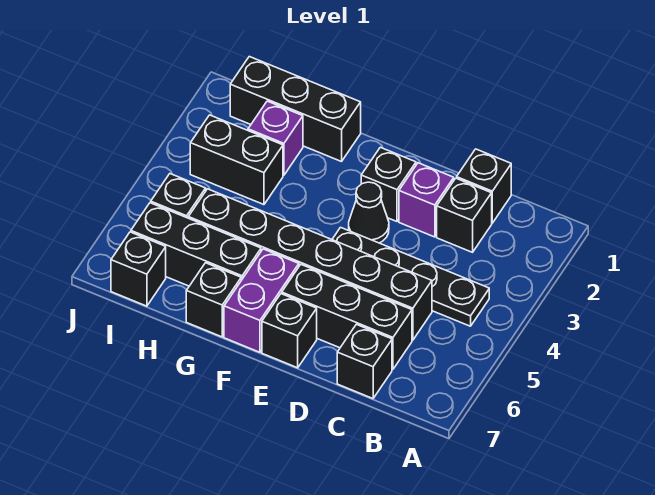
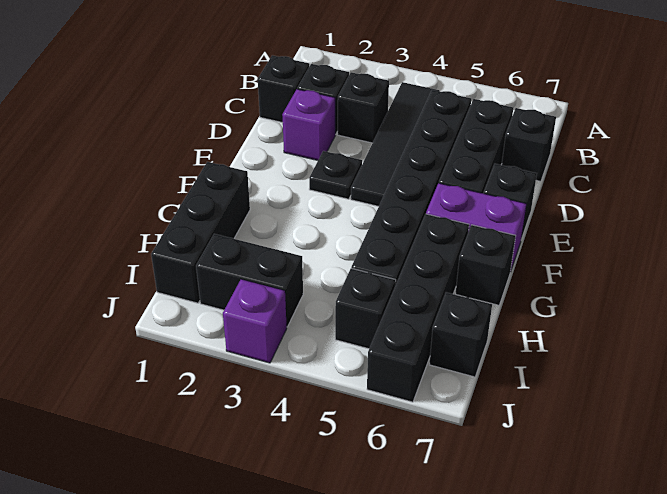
black plate B4:E4 level 1 -> black tile B4:E4 level 1
black brick E2 level 1 -> black brick C3 level 1
black cone E3 level 1 -> black plate E3 level 1
black brick G6:I6 level 1 -> black brick G6:J6 level 1
purple brick H2 level 1 -> purple brick J3 level 1
black brick H3:I3 level 1 -> black brick I2:I3 level 1

